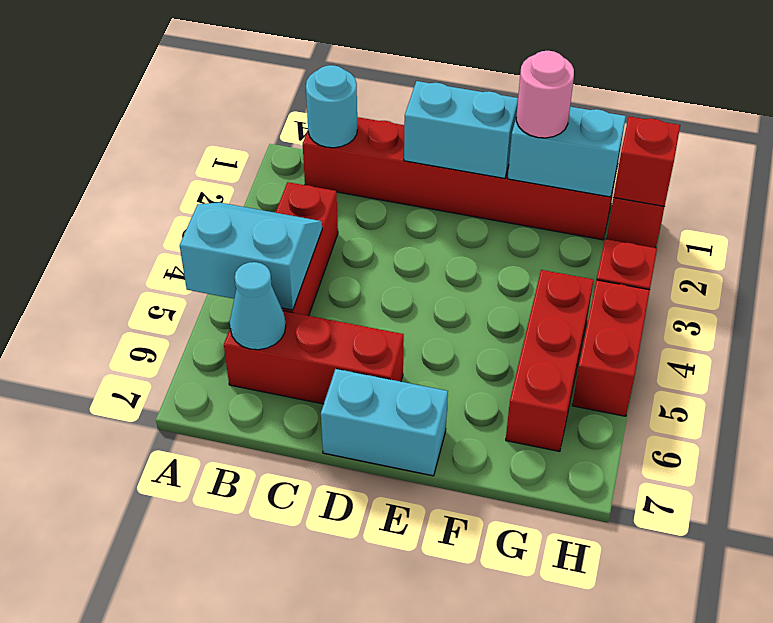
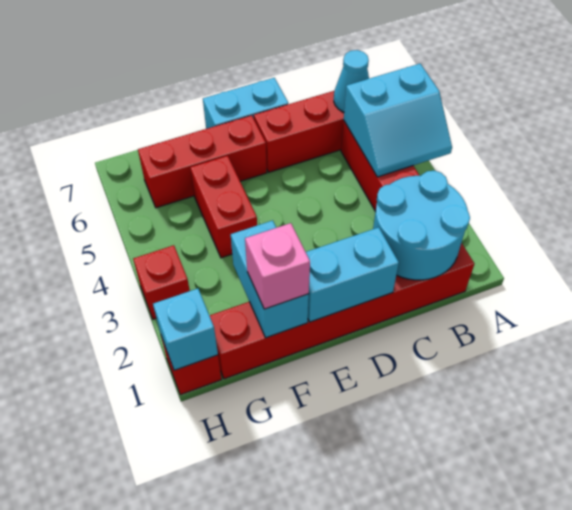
cyan round brick B1 level 2 -> cyan round brick B1:C2 level 2
cyan brick F1:G1 level 2 -> cyan brick F1:F2 level 2
pink round brick F1 level 3 -> pink brick F1 level 3
red brick G4:G6 level 1 -> red brick E6:G6 level 1
red brick H1 level 2 -> cyan brick H1 level 2
red brick H4:H5 level 1 -> red brick F4:F5 level 1

